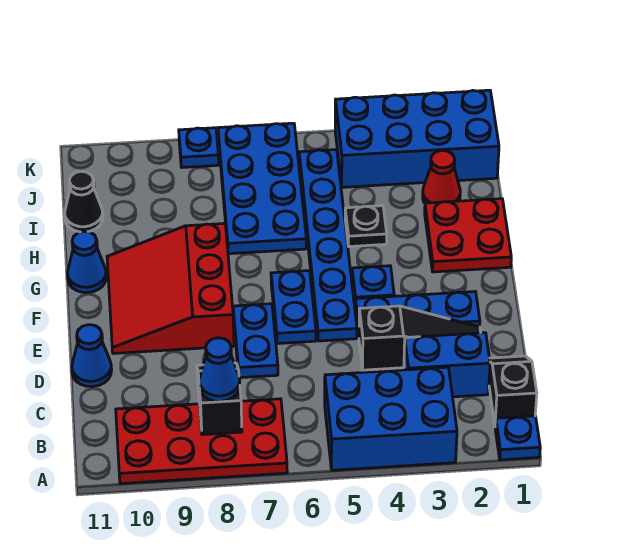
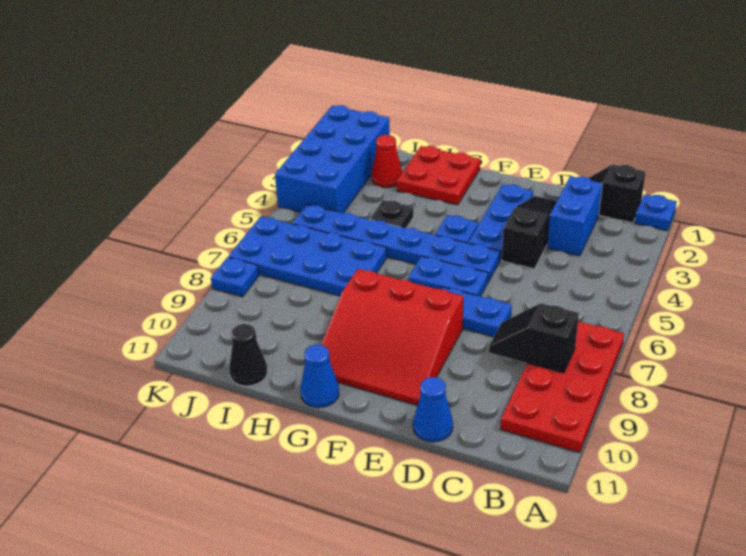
blue brick A3:B5 level 1 -> none
blue cone B8 level 3 -> none

